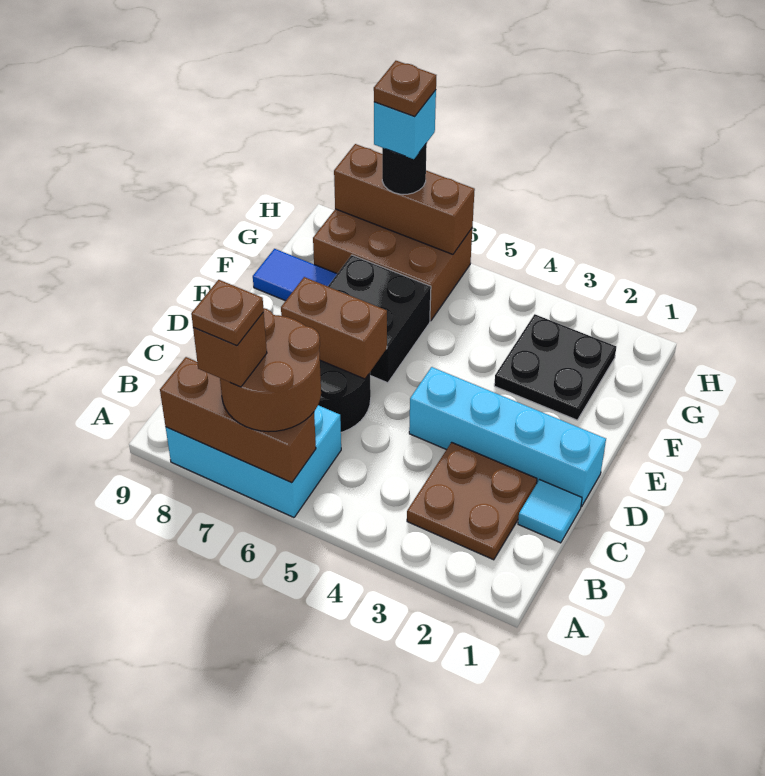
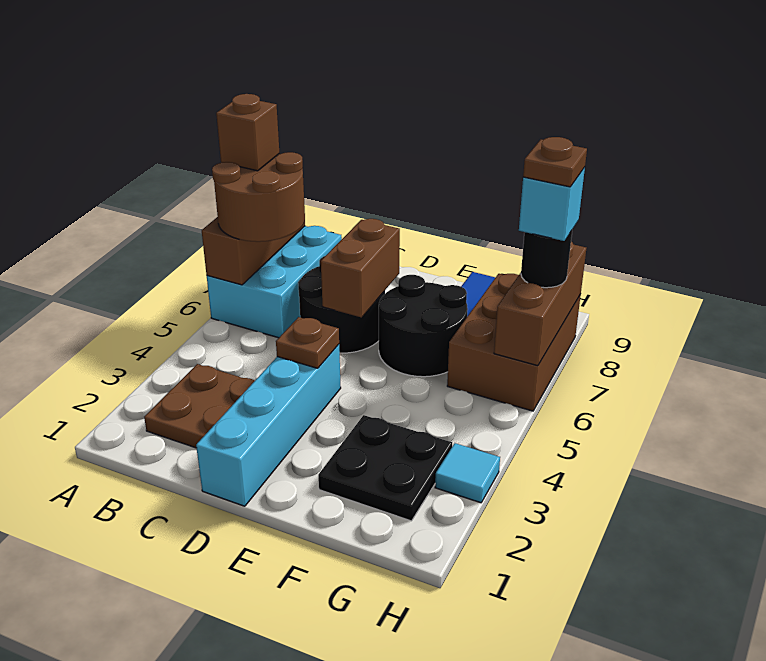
brown plate A7 level 5 -> brown plate D4 level 2
cyan tile C1 level 1 -> cyan tile H3 level 1
black brick E6:F7 level 1 -> black round brick E6:F7 level 1

